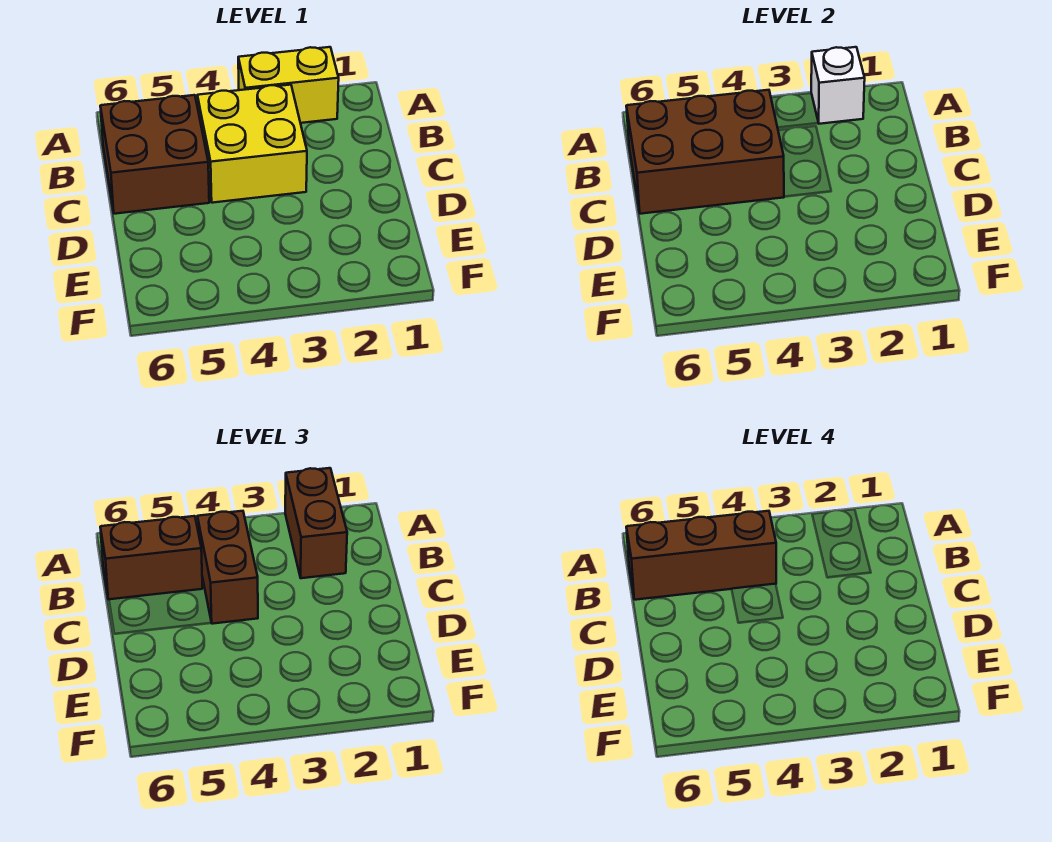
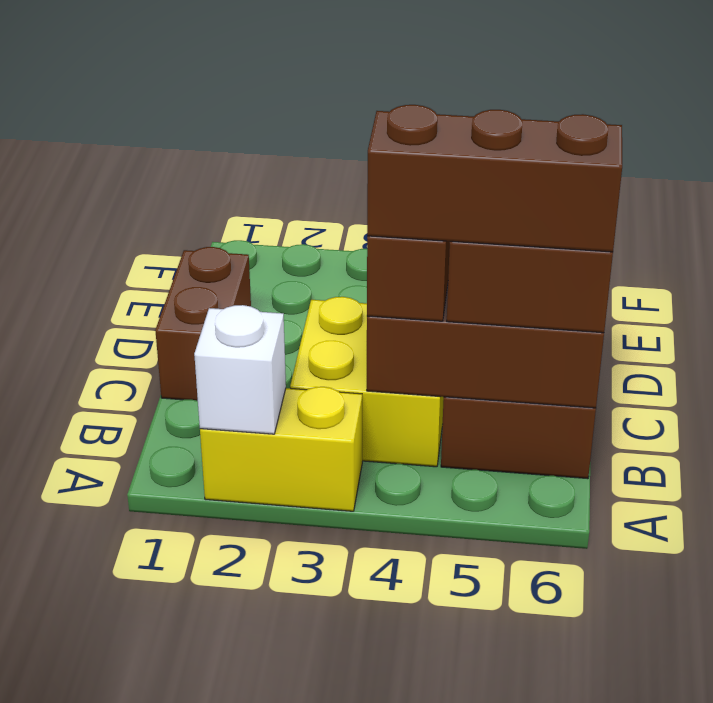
brown brick A2:B2 level 3 -> brown brick C1:D1 level 1

